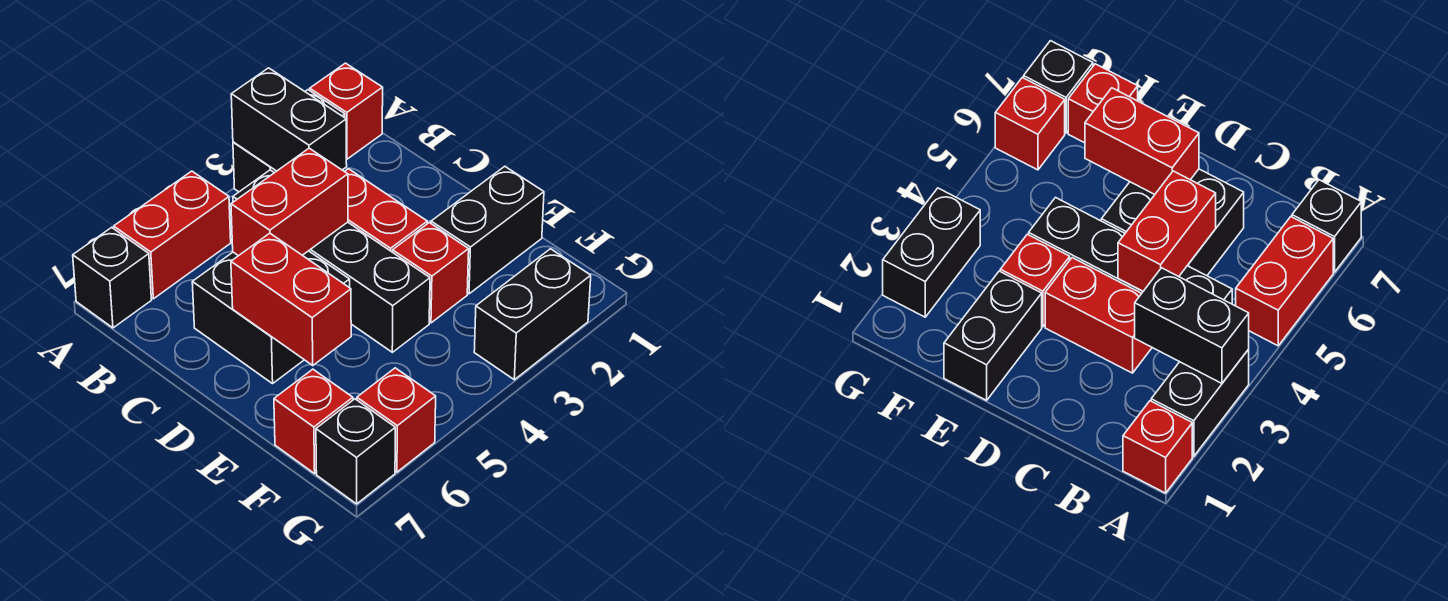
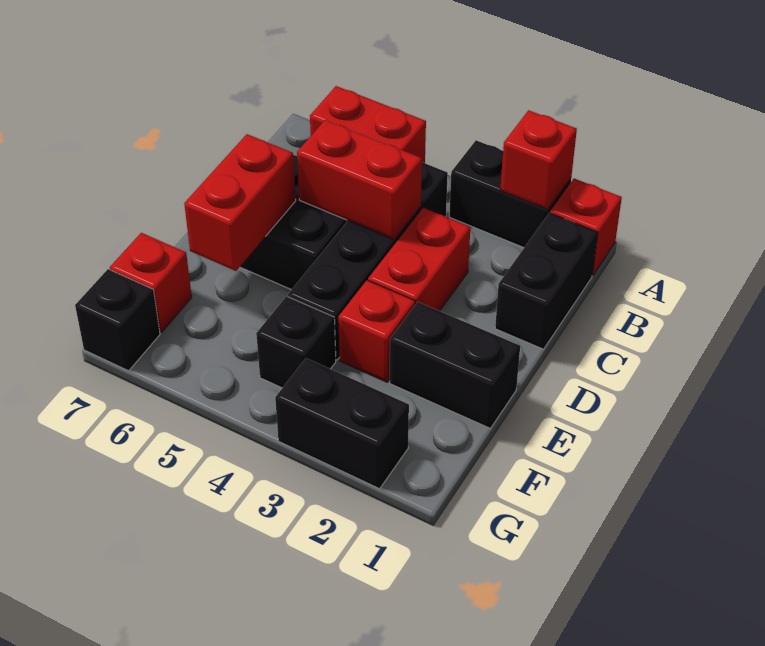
black brick A3:B3 level 2 -> black brick B1:C1 level 1
black brick A7 level 1 -> black brick F4 level 1
red brick G6 level 1 -> red brick A2 level 2

